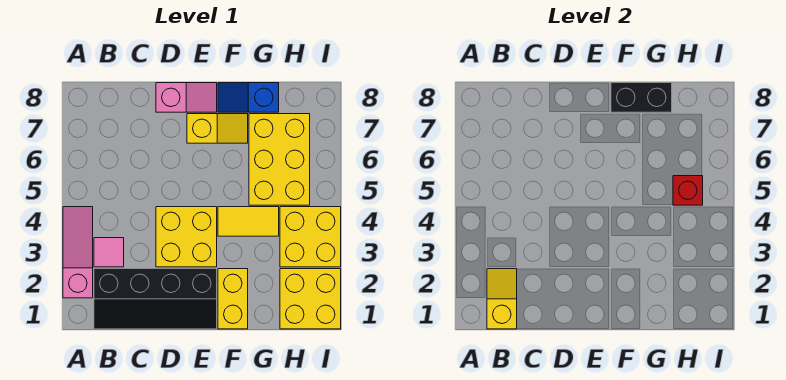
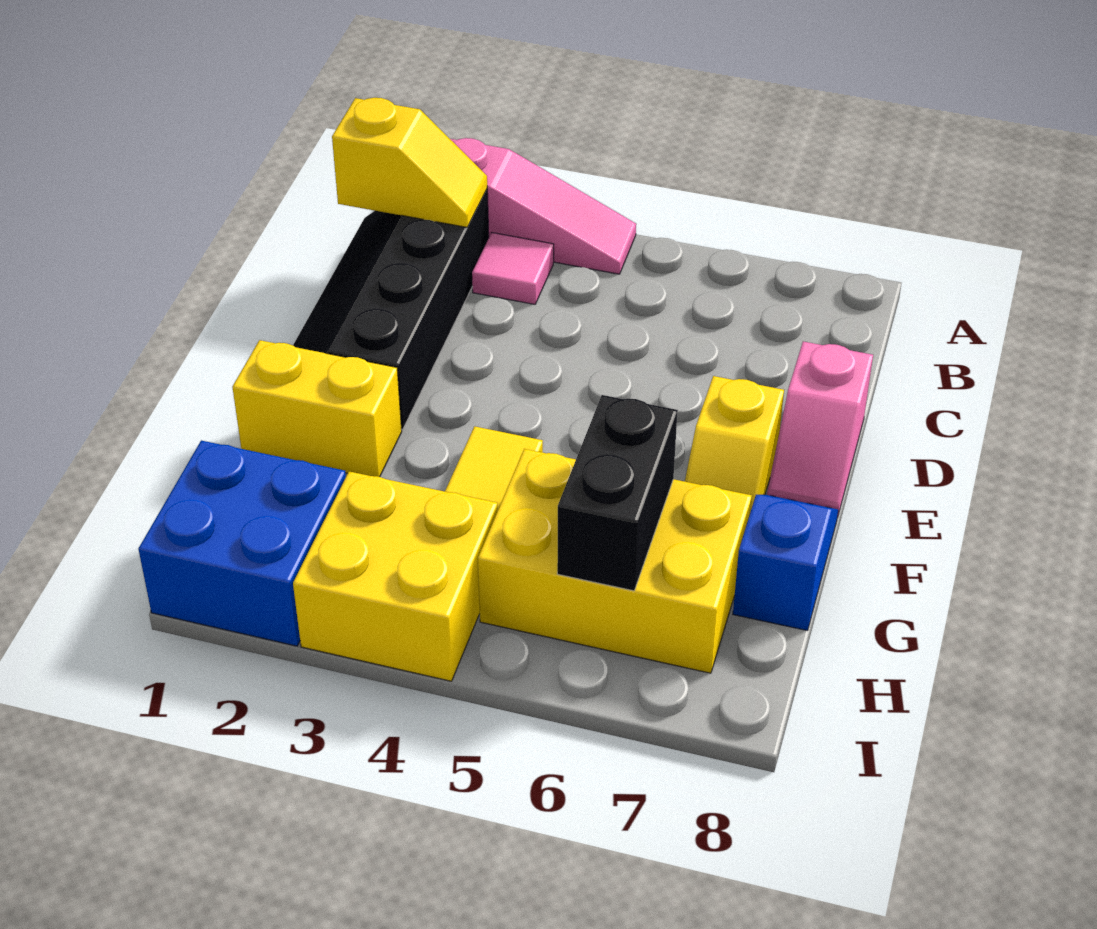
yellow brick D3:E4 level 1 -> none
black brick F8:G8 level 2 -> black brick G6:H6 level 2
yellow brick H1:I2 level 1 -> blue brick H1:I2 level 1
red brick H5 level 2 -> none

